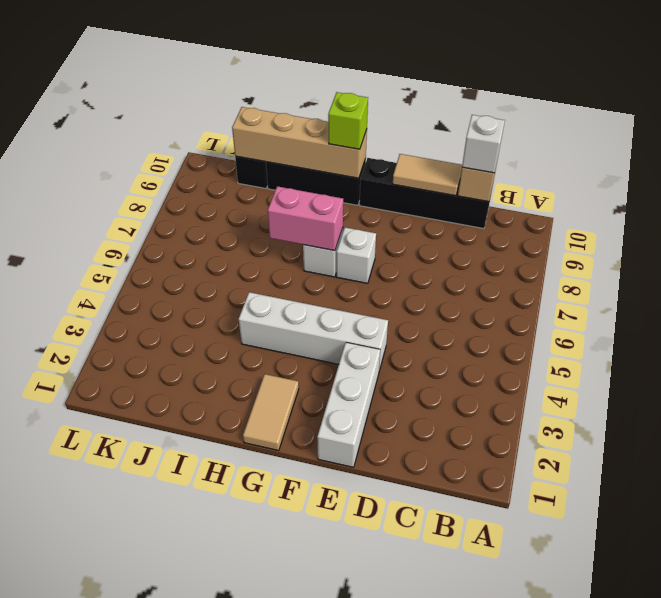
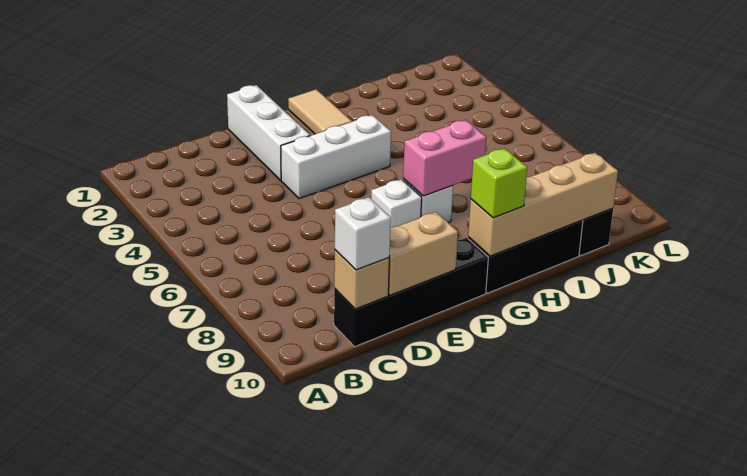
tan tile D10:E10 level 2 -> tan brick D10:E10 level 2
white brick E4:H4 level 1 -> white brick E4:G4 level 1

